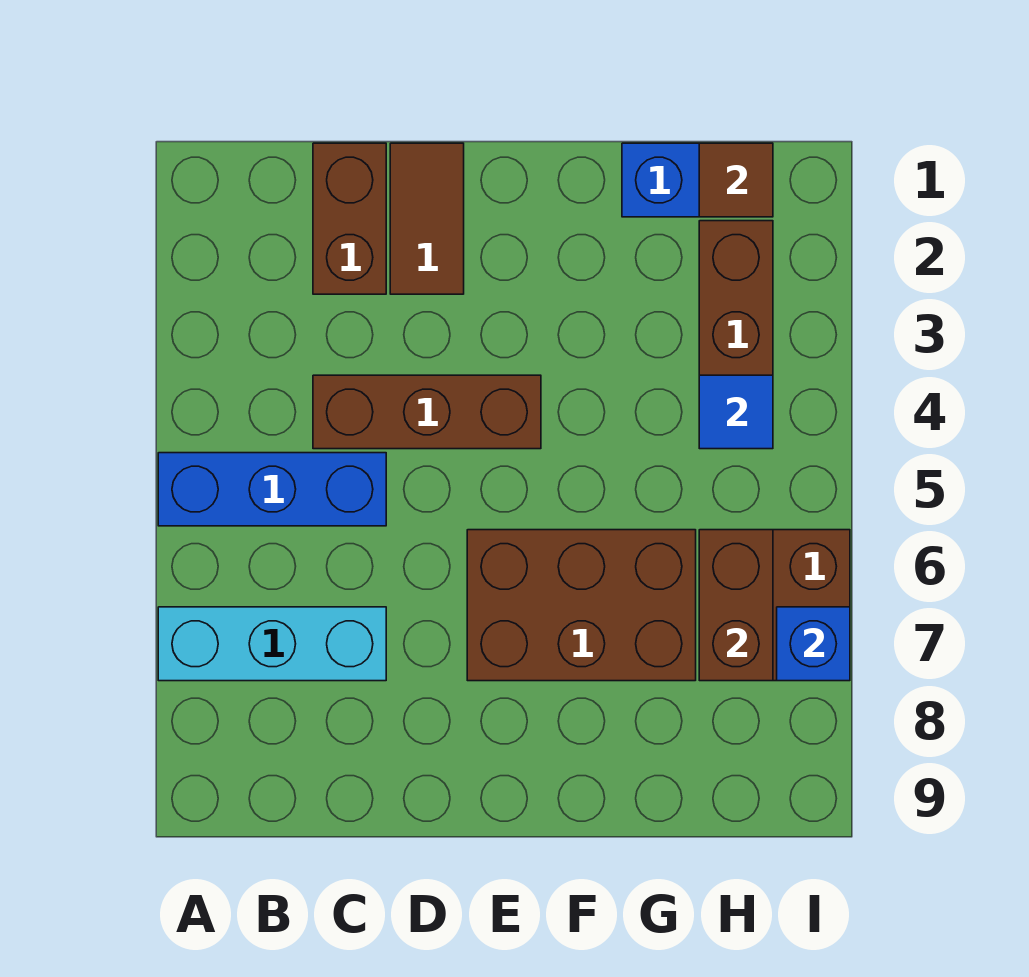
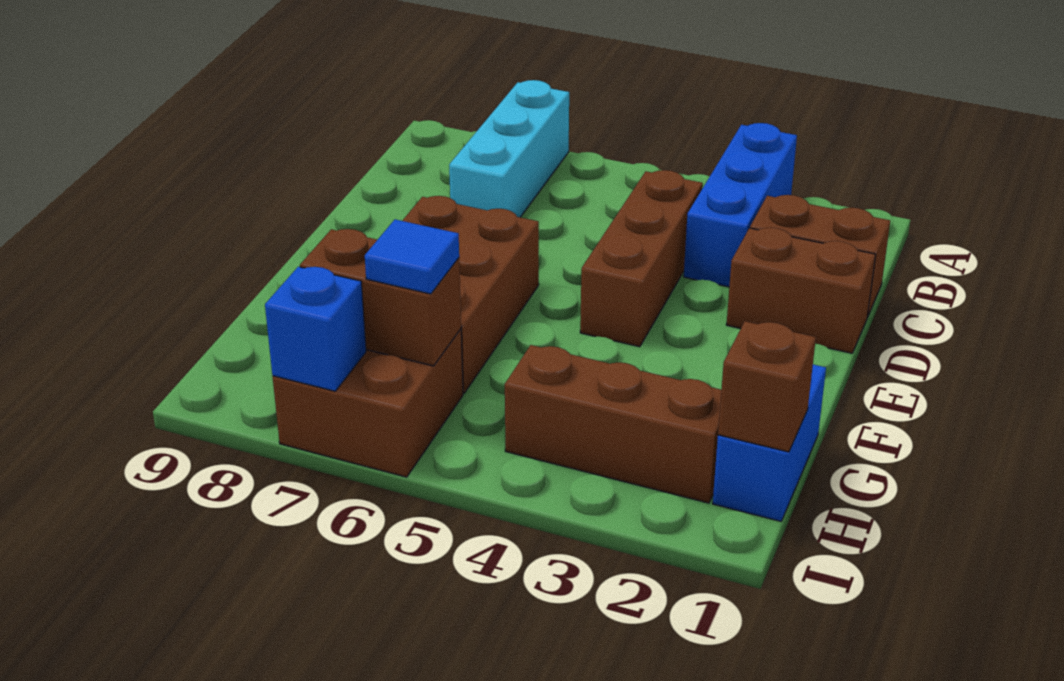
blue brick A5:C5 level 1 -> blue brick A3:C3 level 1
brown tile D1:D2 level 1 -> brown brick D1:D2 level 1
brown tile H1 level 2 -> brown brick H1 level 2
blue tile H4 level 2 -> blue tile H6 level 3

